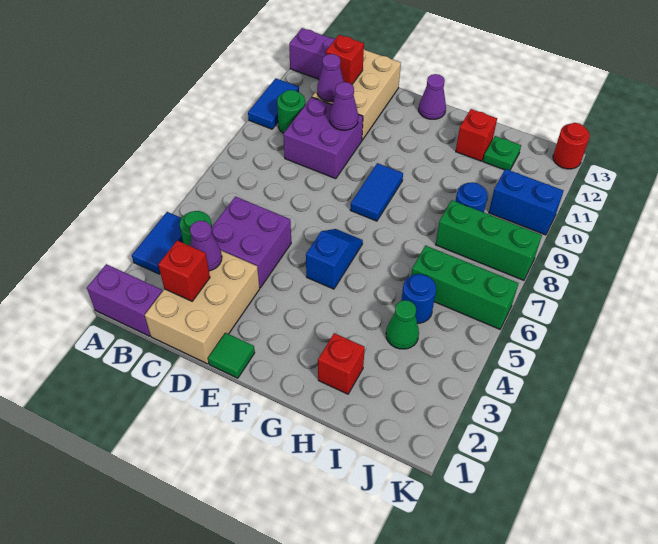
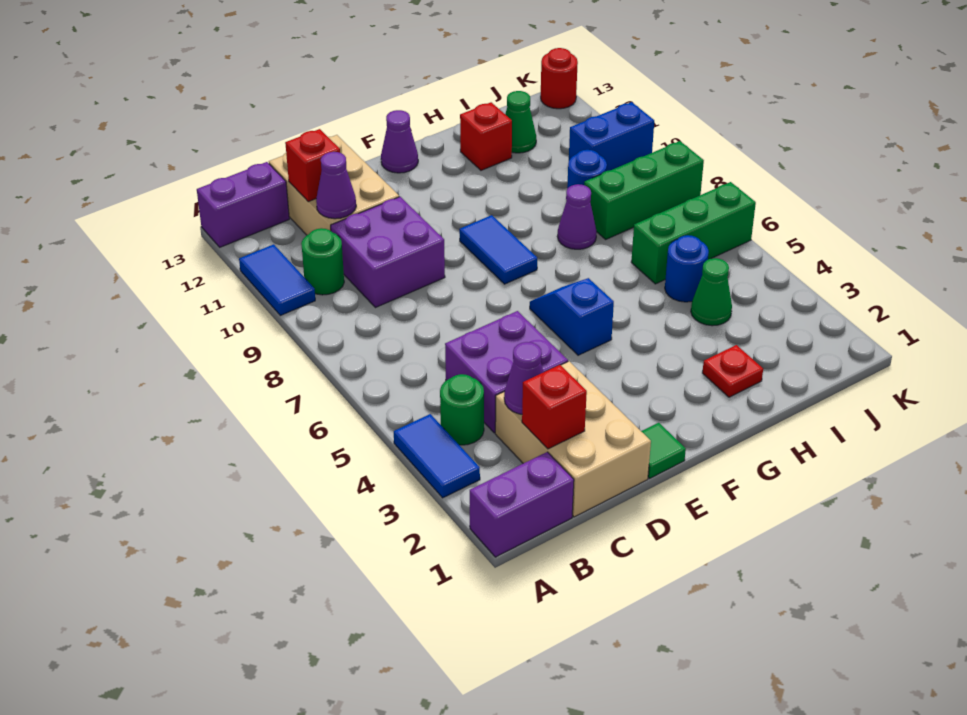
purple cone D10 level 2 -> purple cone H8 level 1
red brick H2 level 1 -> red plate H2 level 1
green plate I12 level 1 -> green cone I12 level 1

